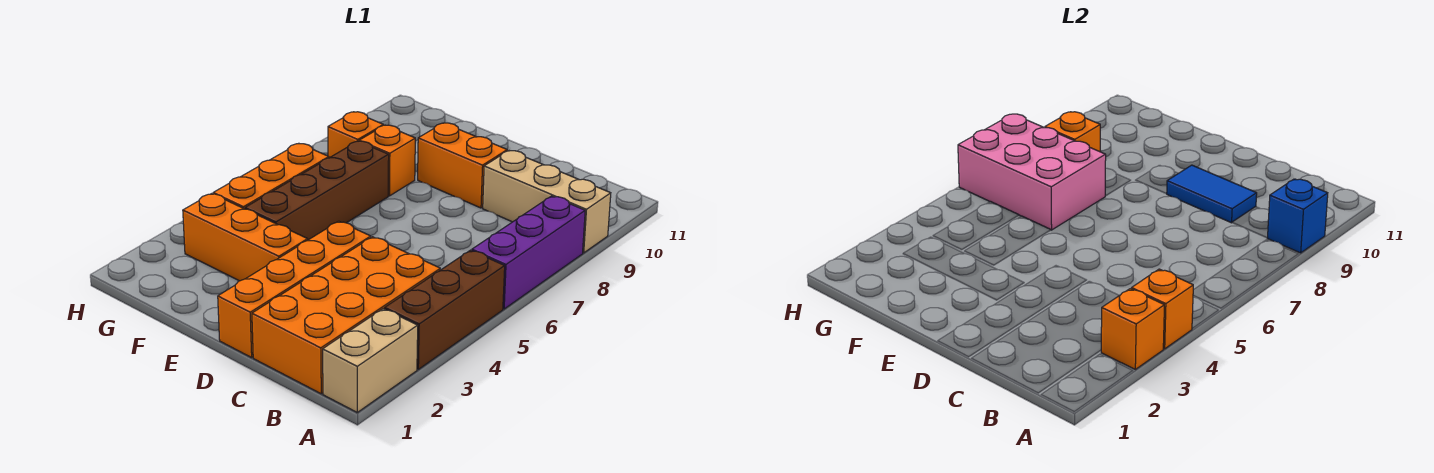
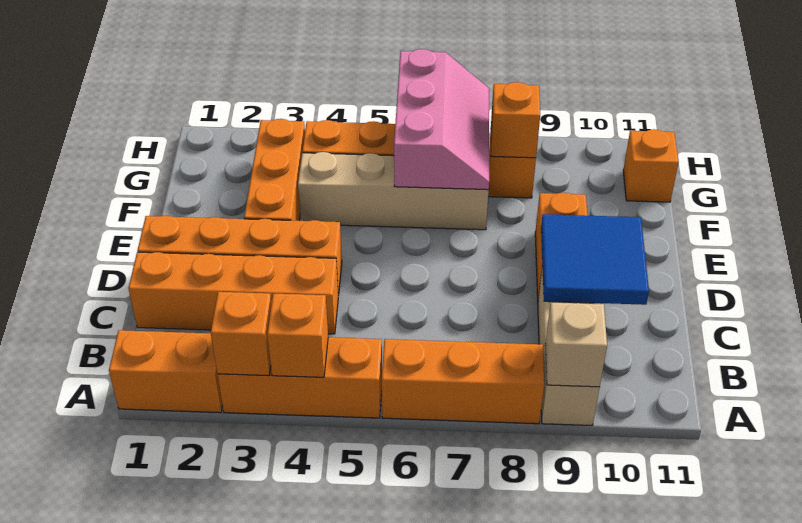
tan brick A1:A2 level 1 -> orange brick A1:A2 level 1
brown brick A3:A5 level 1 -> orange brick A3:A5 level 1
purple brick A6:A8 level 1 -> orange brick A6:A8 level 1
blue brick A9 level 2 -> tan brick A9 level 2
orange brick B1:C4 level 1 -> orange brick C1:C4 level 1
blue tile C9:D9 level 2 -> blue tile C9:D10 level 2
brown brick F4:F7 level 1 -> tan brick F4:F7 level 1
pink brick F6:H7 level 2 -> pink slope F6:H7 level 2 top 6
orange brick F8 level 1 -> orange brick G11 level 1

